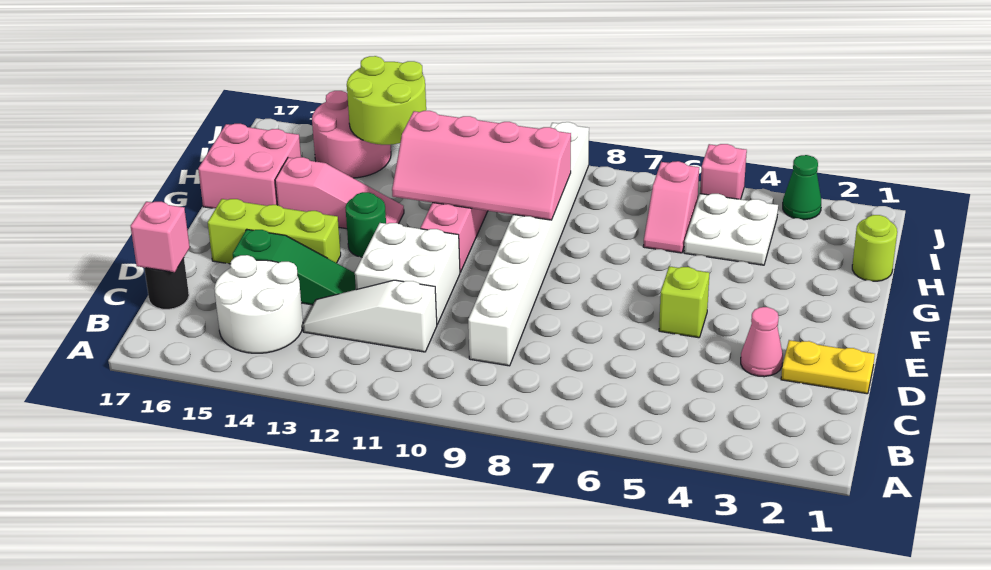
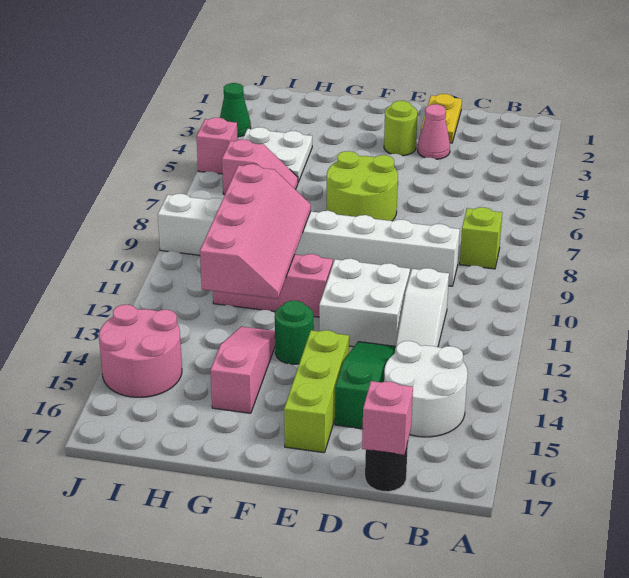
lime brick E5 level 1 -> lime brick B8 level 1
pink brick G16:H17 level 1 -> none
lime round brick H1 level 1 -> lime round brick E3 level 1
lime round brick I13:J14 level 2 -> lime round brick E6:F7 level 1

